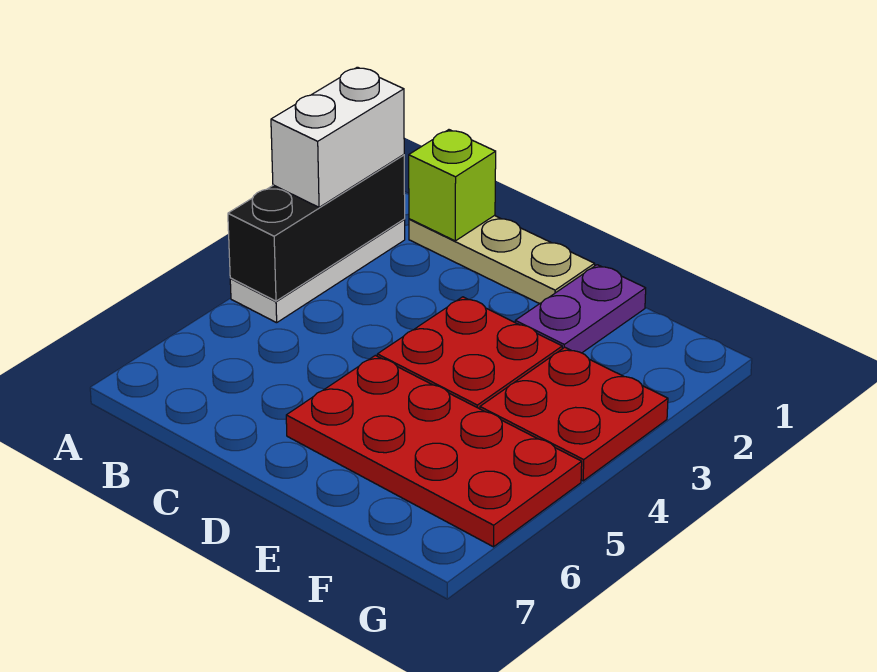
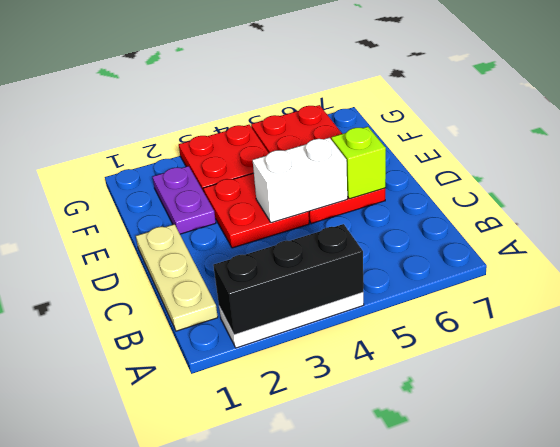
white brick A2:A3 level 3 -> white brick D4:D5 level 2
lime brick B1 level 2 -> lime brick D6 level 2
purple plate E1:E2 level 1 -> purple plate E2:F2 level 1

